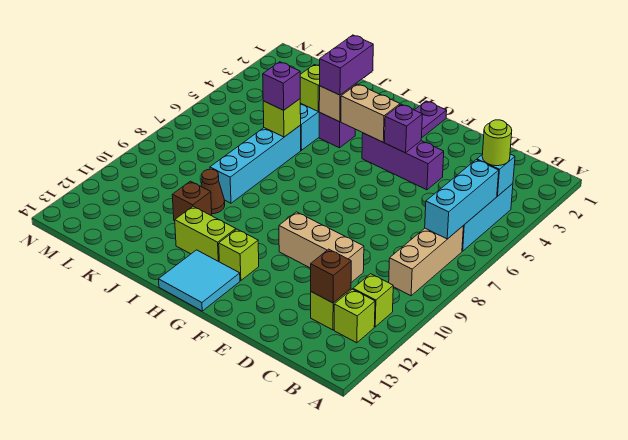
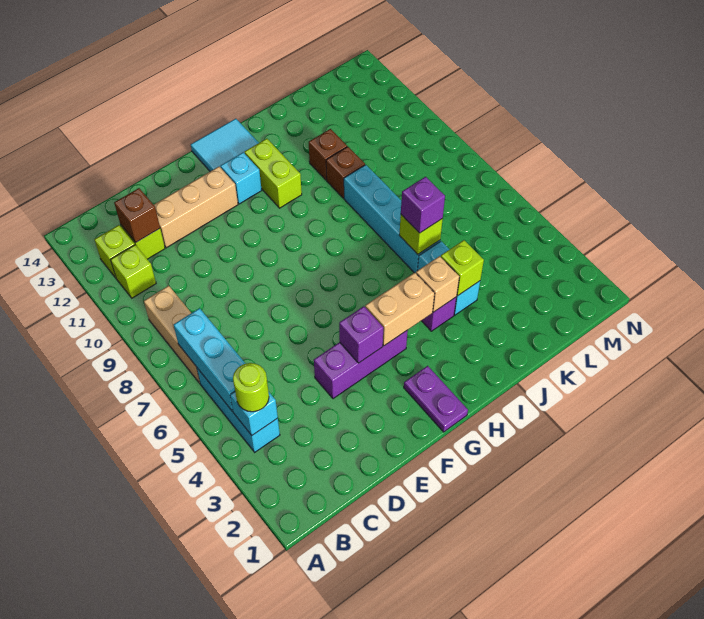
tan brick D10:F10 level 1 -> tan brick D12:F12 level 1
lime brick G12 level 1 -> cyan brick G12 level 1
lime brick H12:I12 level 1 -> lime brick H11:H12 level 1
purple brick I3:I4 level 3 -> none
brown cone J10 level 1 -> brown brick J10 level 1

